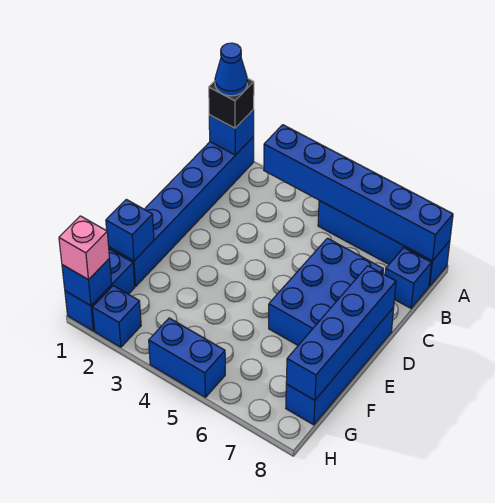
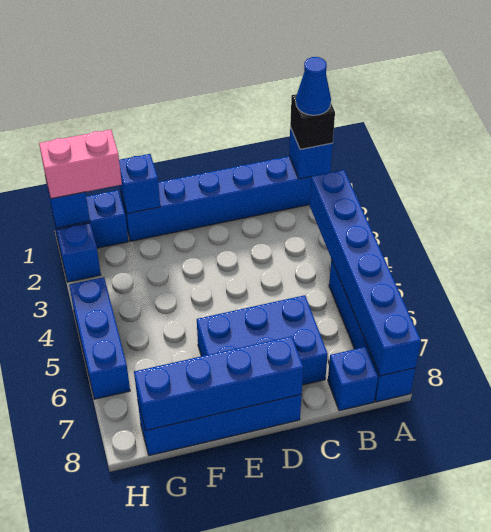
pink brick H1 level 3 -> pink brick G1:H1 level 3
blue brick H4:H5 level 1 -> blue brick H4:H6 level 1

